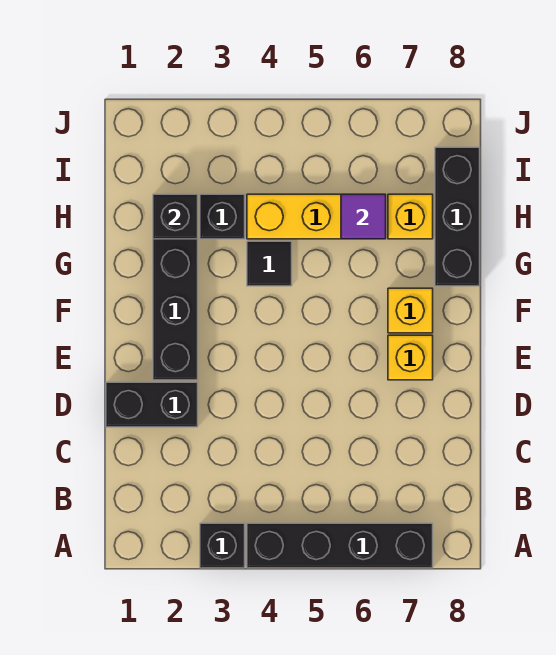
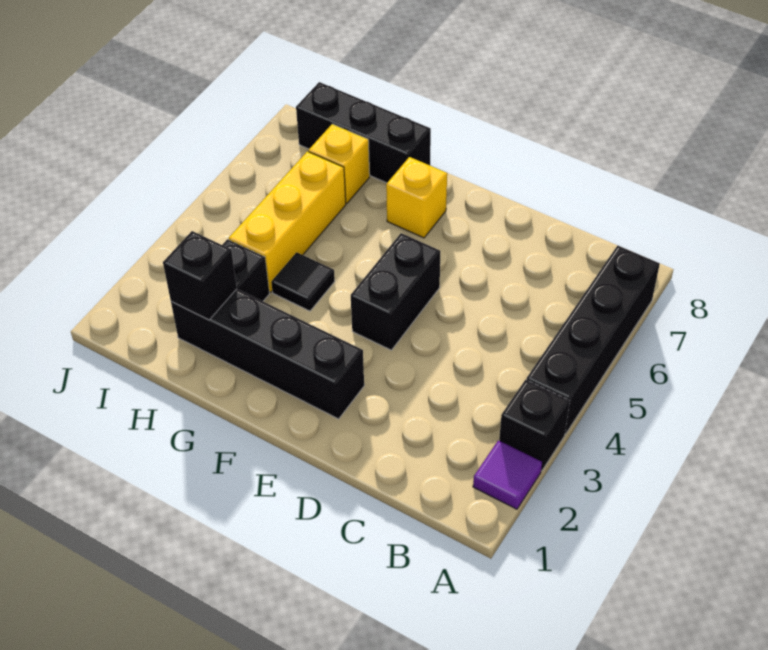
black brick D1:D2 level 1 -> black brick E4:E5 level 1
yellow brick E7 level 1 -> none
purple tile H6 level 2 -> purple tile A2 level 1

